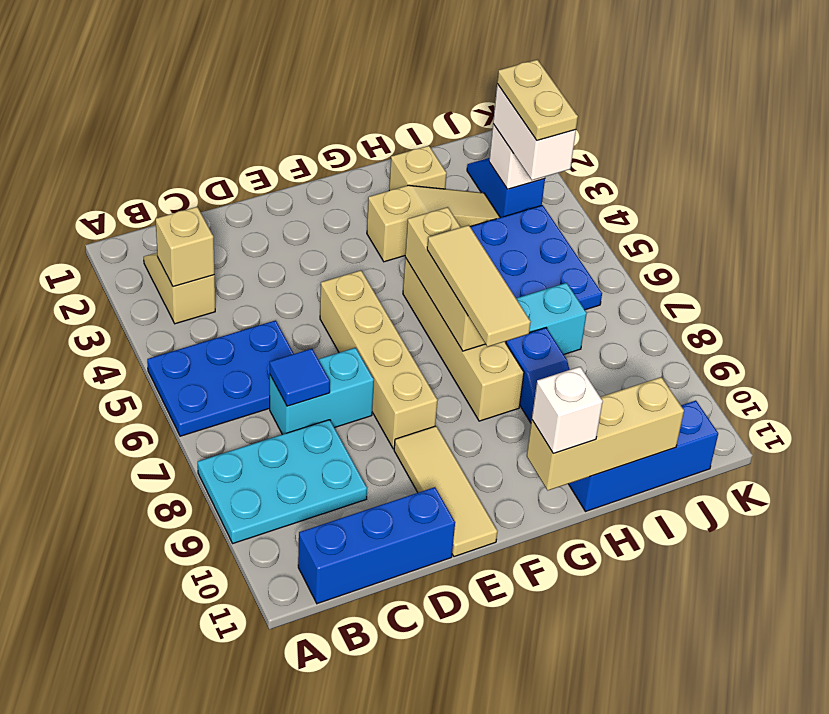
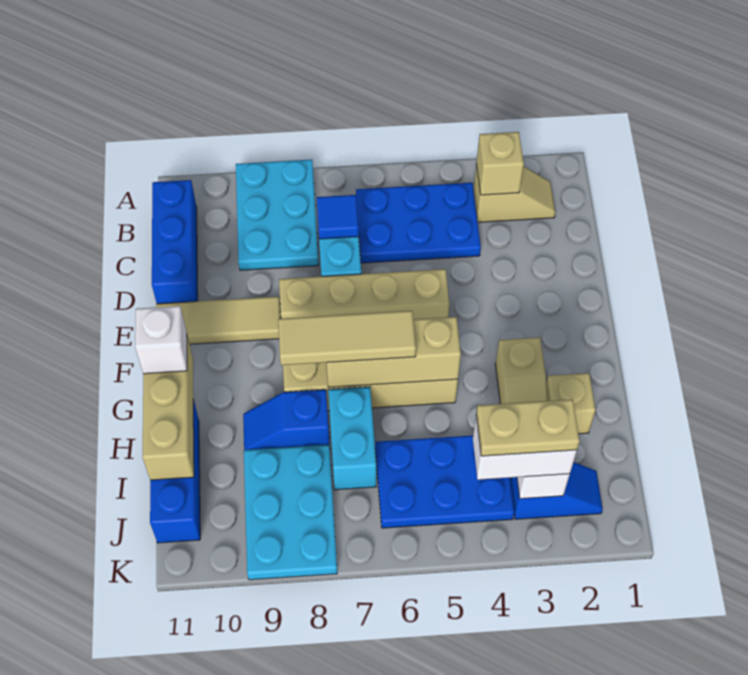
blue plate A5:C6 level 1 -> blue plate B4:C6 level 1
none -> cyan plate I8:K9 level 1

